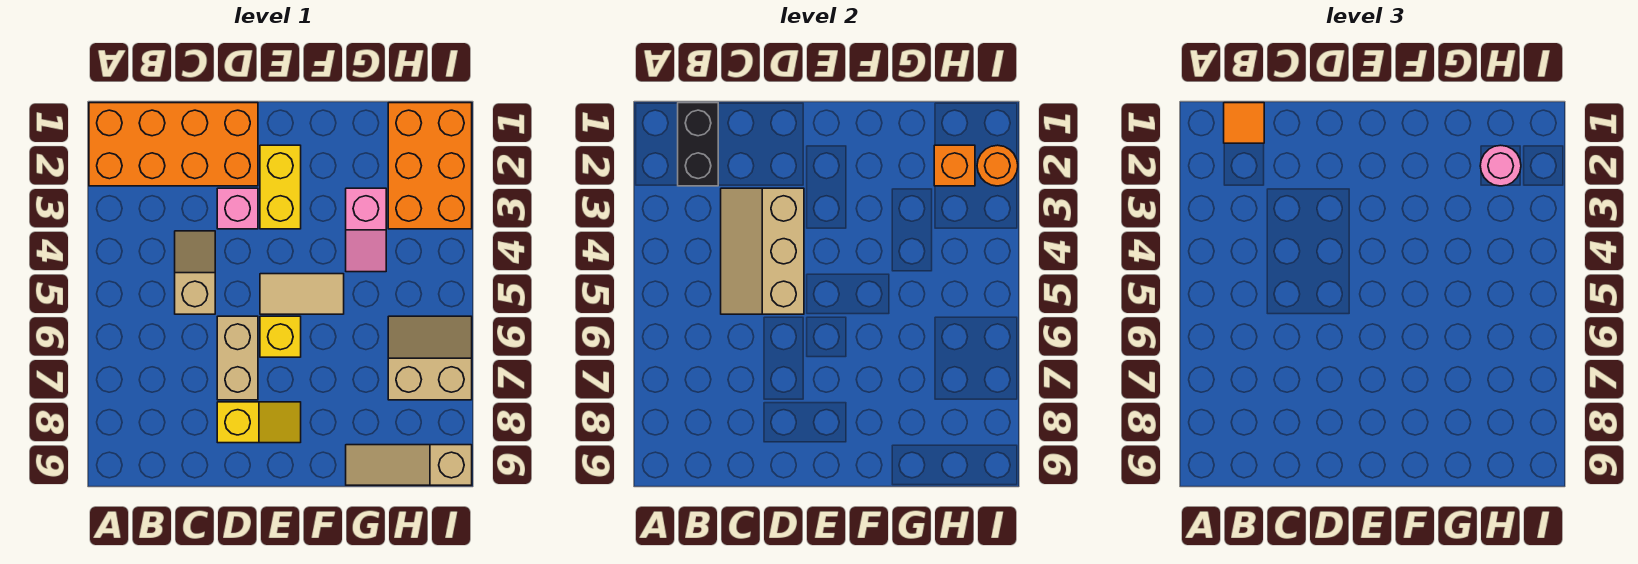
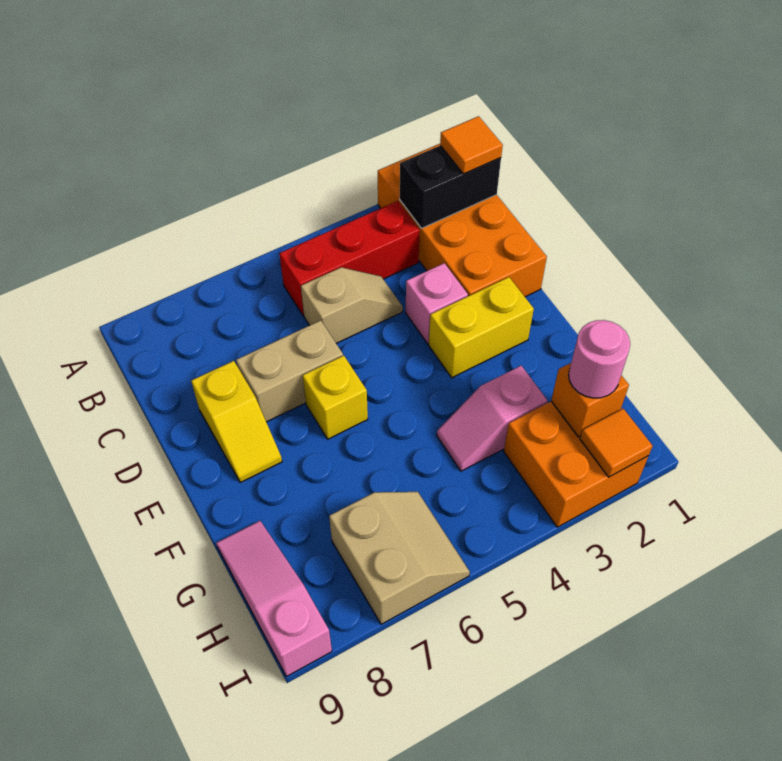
none -> red brick B3:B5 level 1
tan slope C3:D5 level 2 top D -> none
tan tile E5:F5 level 1 -> none
tan slope G9:I9 level 1 top I -> pink slope G9:I9 level 1 top I
orange brick H1:I3 level 1 -> orange brick H2:I3 level 1
orange round brick I2 level 2 -> orange tile I2 level 2

